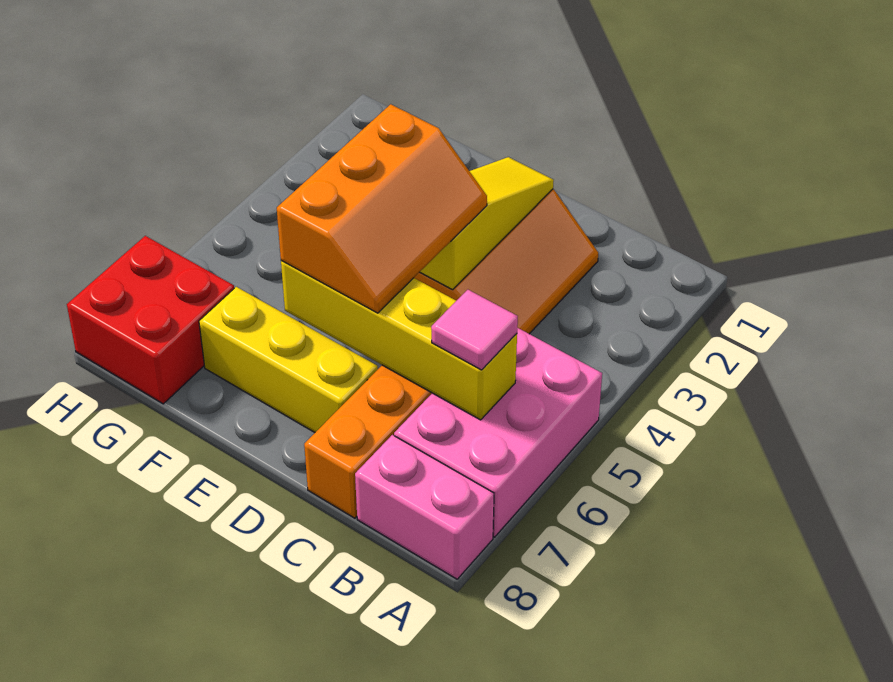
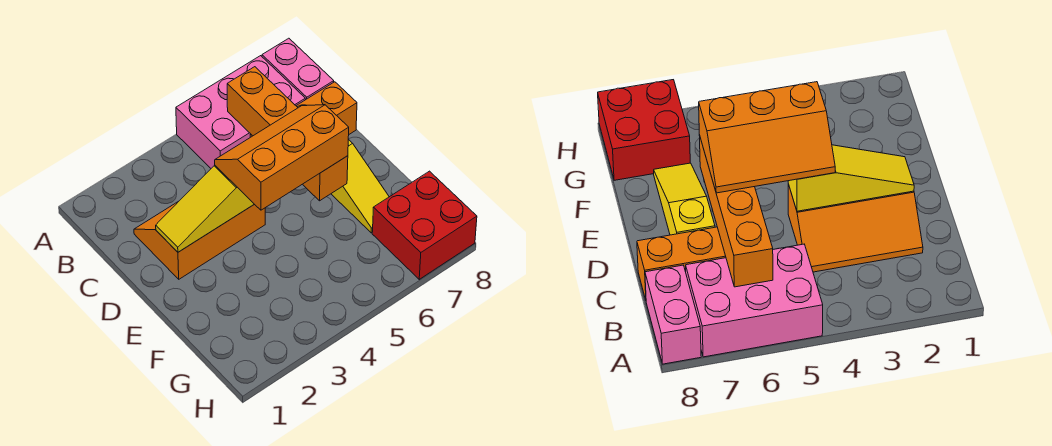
yellow brick B6:E6 level 2 -> orange brick B6:E6 level 2
pink tile B6 level 3 -> none
yellow brick D7:F7 level 1 -> yellow slope D7:F7 level 1 top D

